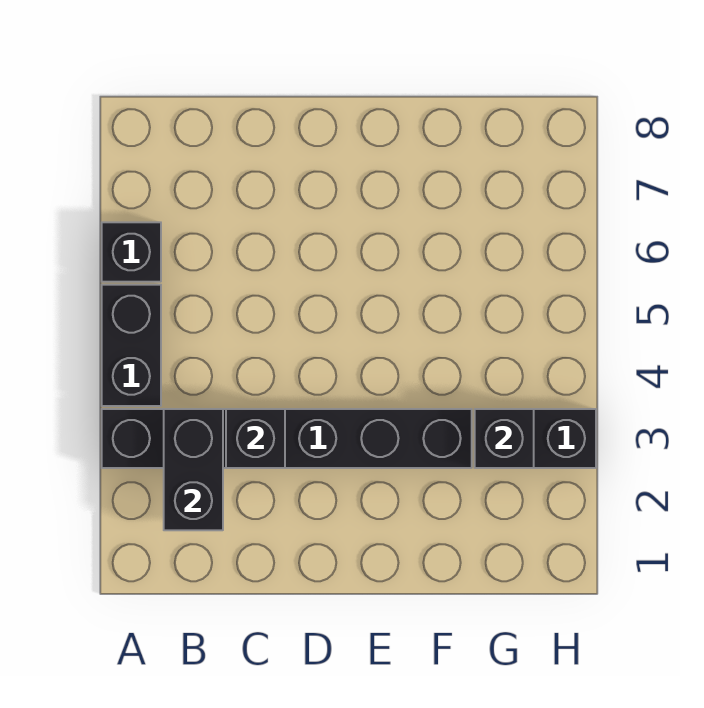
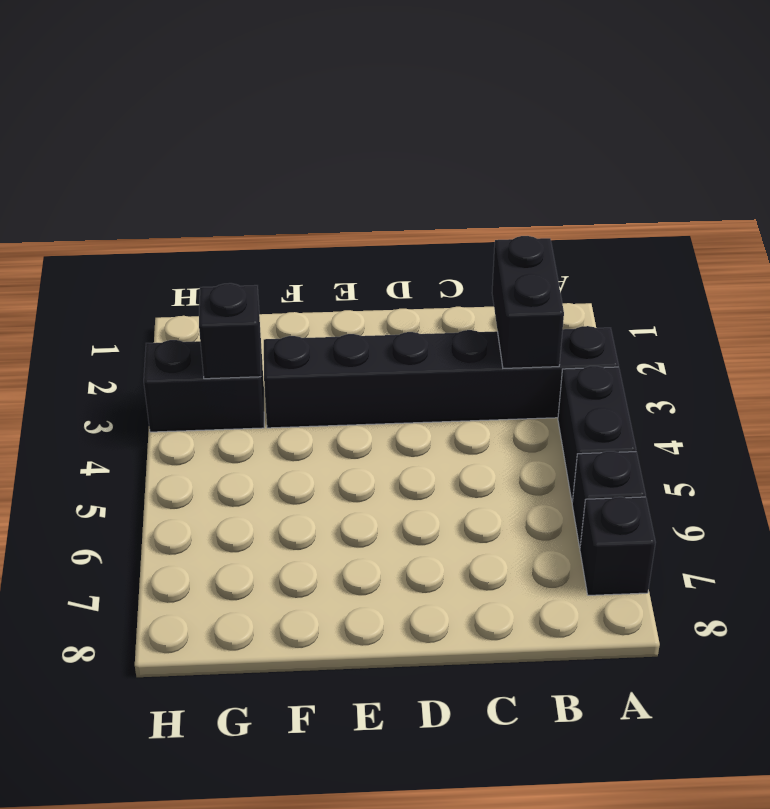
black brick C3 level 2 -> black brick A7 level 1

